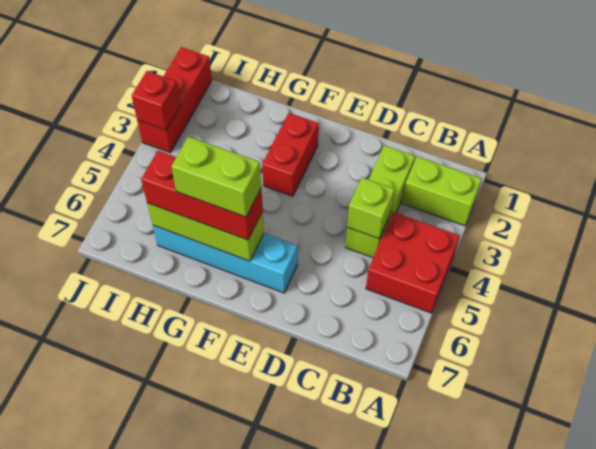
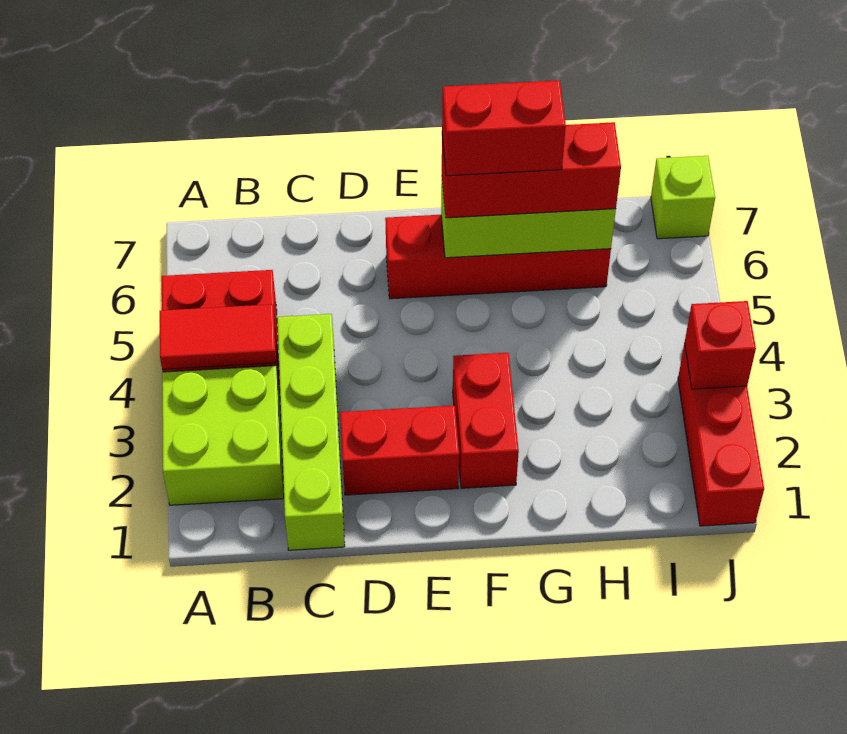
lime brick A2:B2 level 1 -> lime brick A2:B3 level 1
none -> red tile A4:B4 level 2
lime brick C2:C4 level 1 -> lime brick C1:C4 level 1
lime brick C4 level 2 -> lime brick J7 level 1
none -> red brick D2:E2 level 1
cyan brick E6:H6 level 1 -> red brick E6:H6 level 1
lime brick F6:G6 level 4 -> red brick F6:G6 level 4

